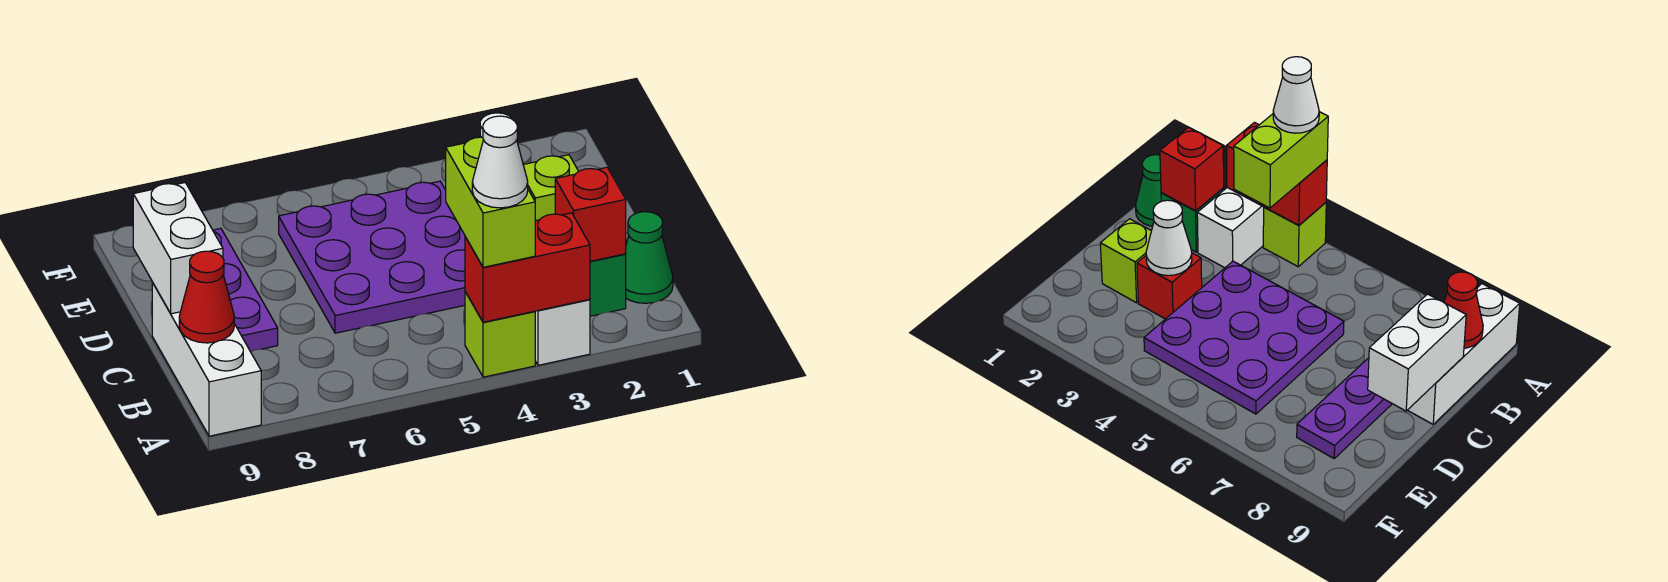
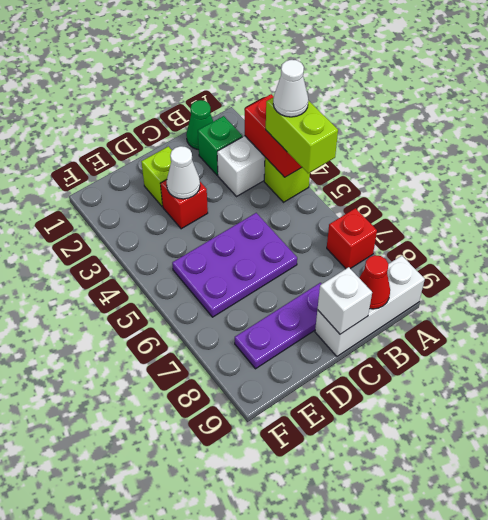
lime brick A4:B4 level 3 -> lime brick A4:A5 level 3
red brick B2 level 2 -> red brick A7 level 1
purple plate C4:E6 level 1 -> purple plate C5:E6 level 1
white brick C9:D9 level 2 -> white brick C9 level 2

